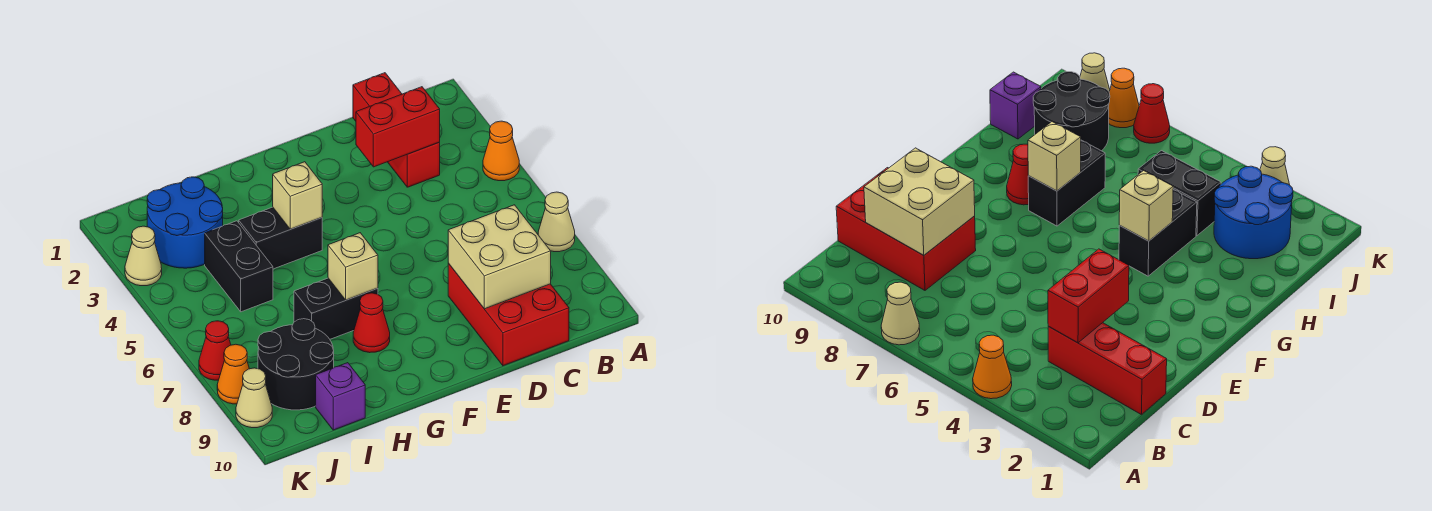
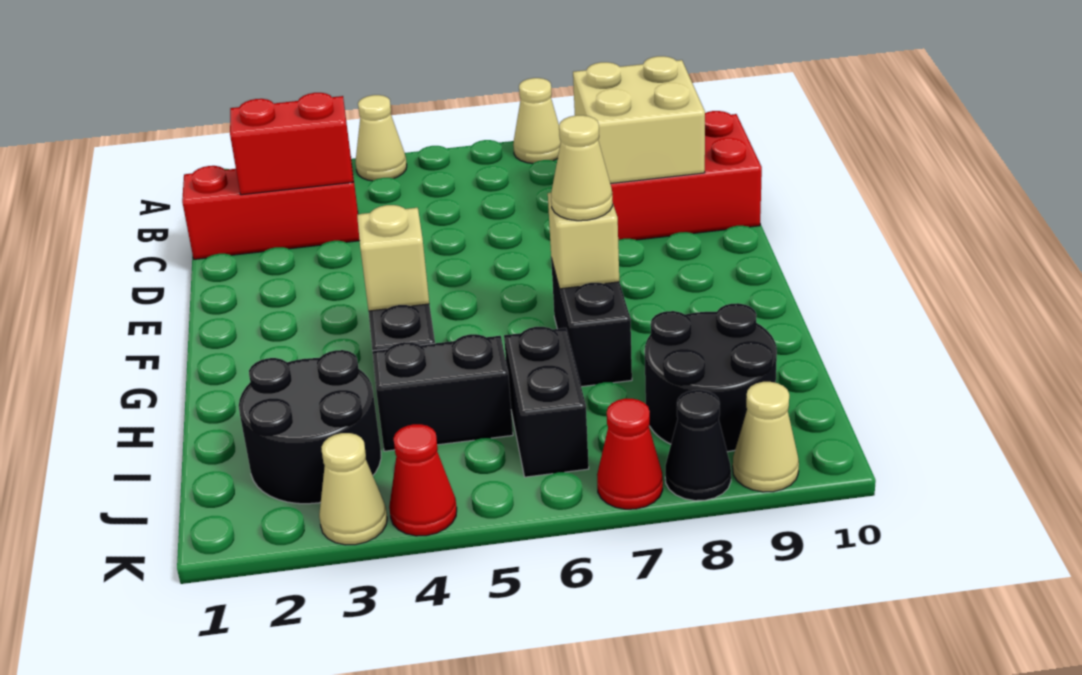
orange cone A4 level 1 -> tan cone A4 level 1
red brick C3:D3 level 2 -> red brick C2:C3 level 2
none -> tan cone G7 level 3
red cone G8 level 1 -> red cone K4 level 1
blue round brick I2:J3 level 1 -> black round brick I2:J3 level 1
none -> black brick I6:J6 level 1
purple brick I10 level 1 -> none
orange cone K8 level 1 -> black cone K8 level 1

